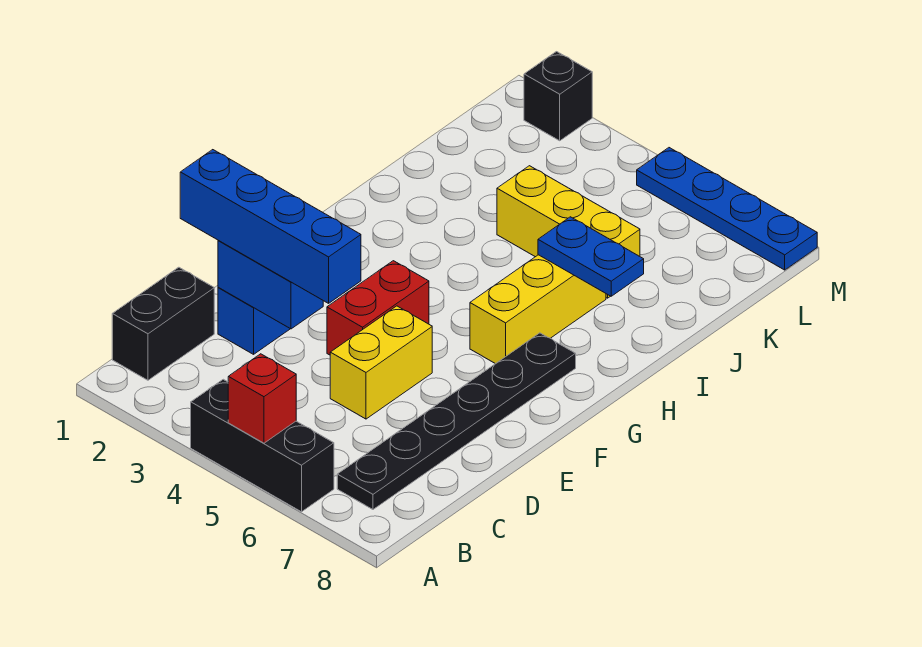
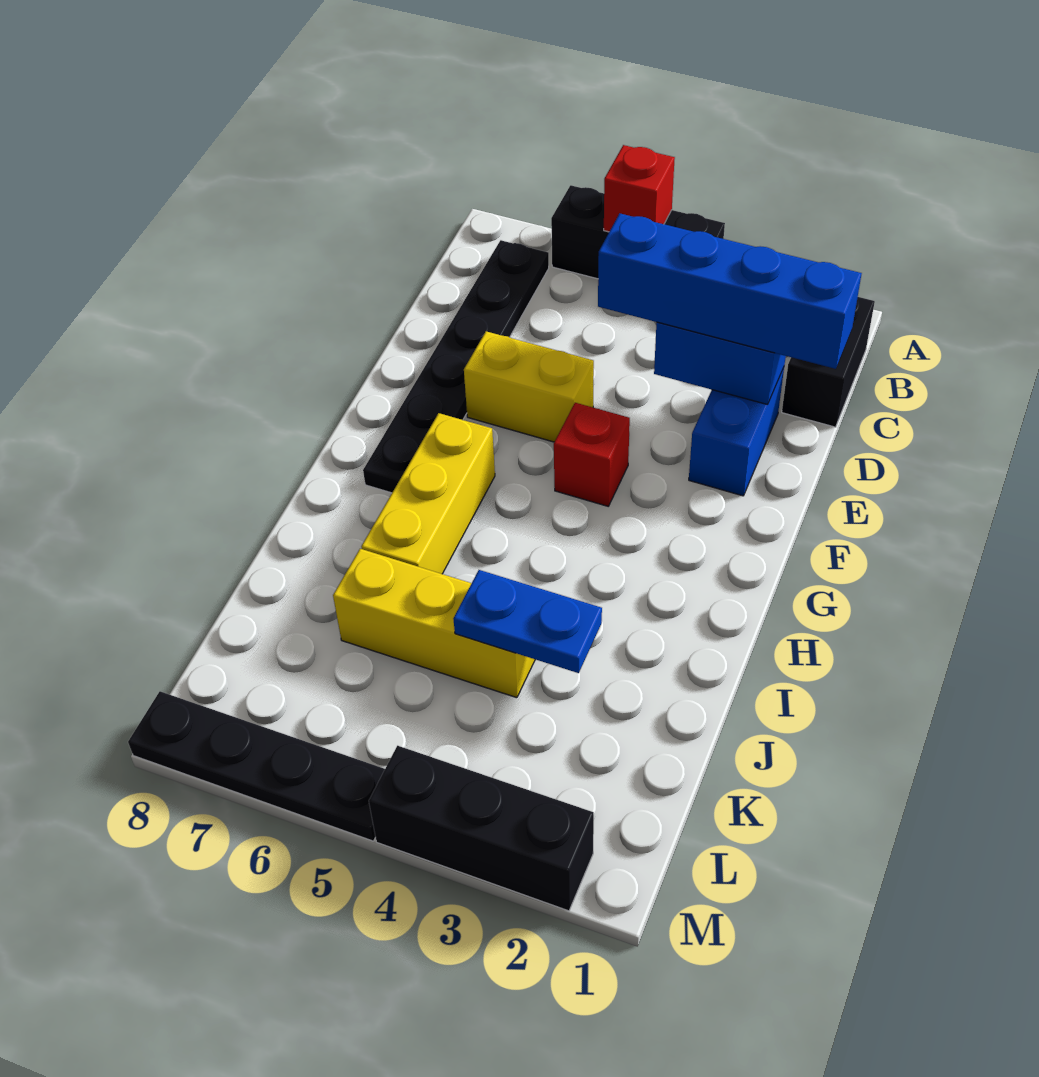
yellow brick D5:E5 level 1 -> yellow brick E5:E6 level 1
red brick E4:F4 level 1 -> red brick F4 level 1
blue plate I6:I7 level 2 -> blue plate J3:J4 level 2
black brick M2 level 1 -> black brick M2:M4 level 1
blue plate M5:M8 level 1 -> black plate M5:M8 level 1

